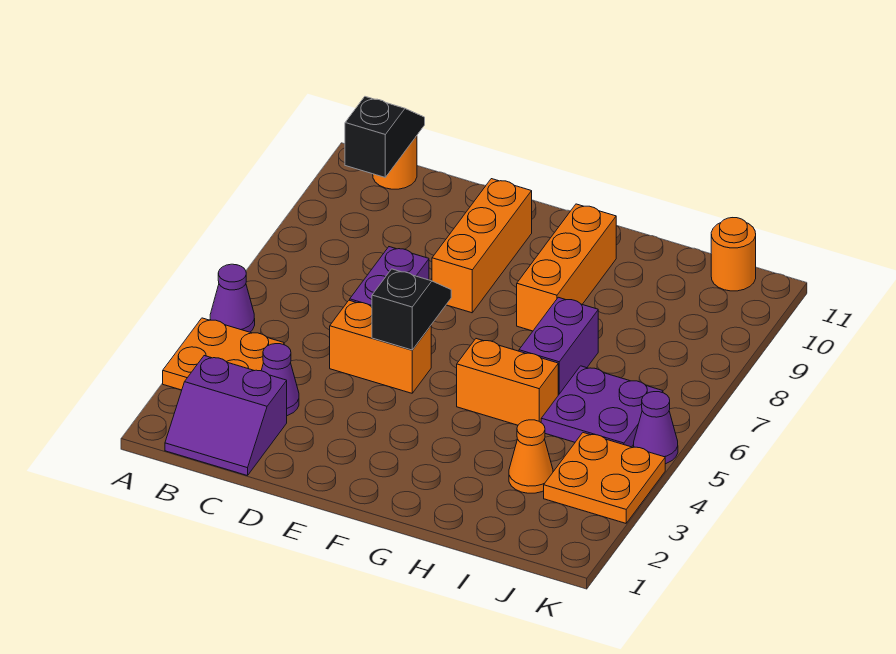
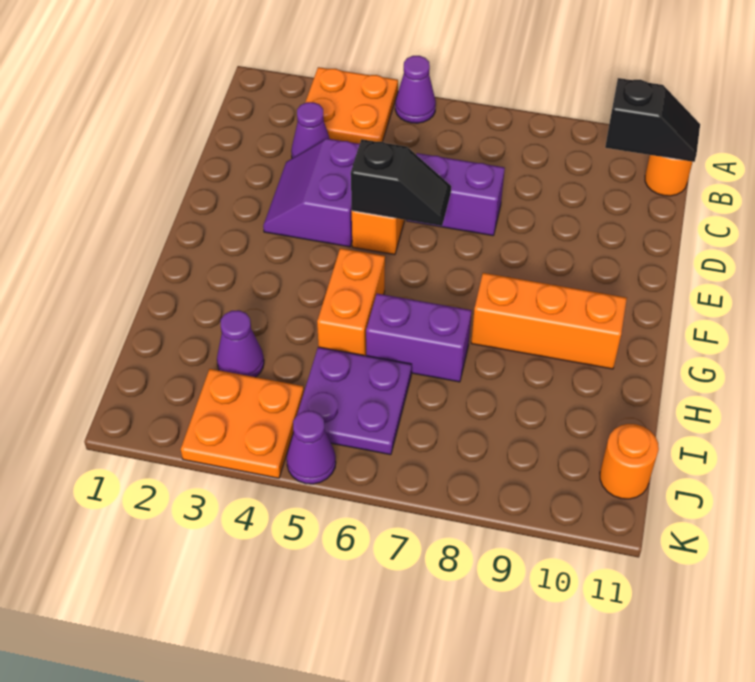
purple slope B1:C2 level 1 top 2 -> purple slope D3:E4 level 1 top 4
orange brick E8:E10 level 1 -> none
orange cone I3 level 1 -> purple cone I3 level 1

